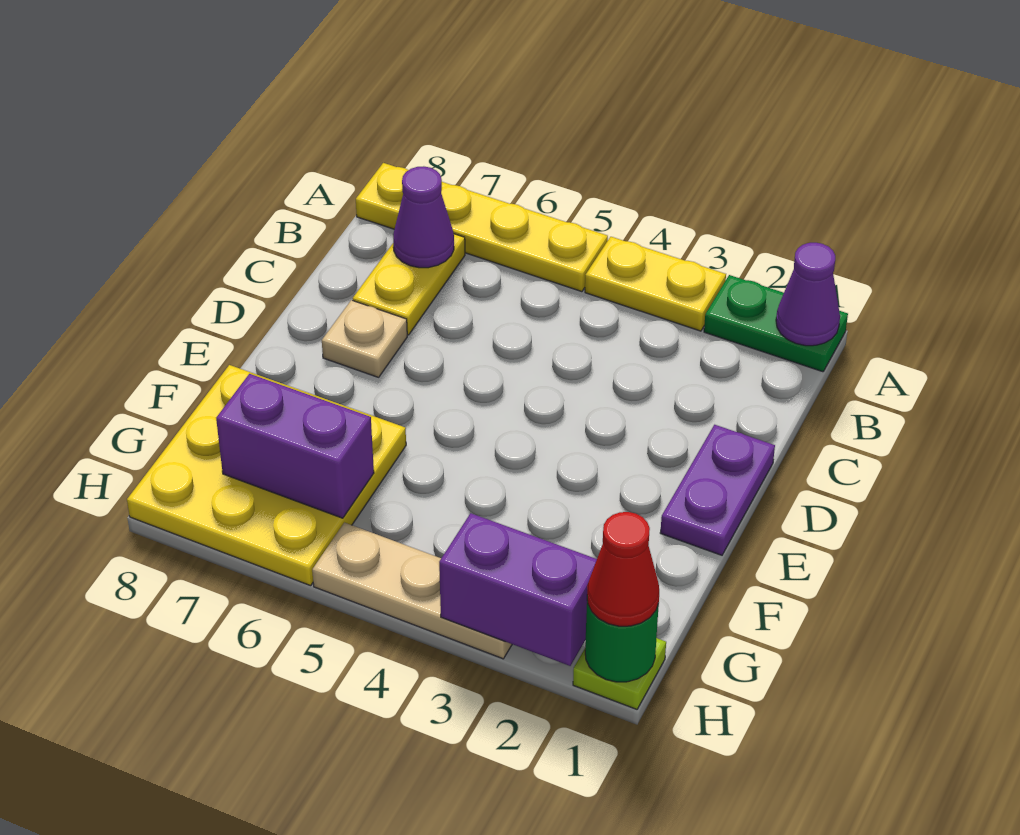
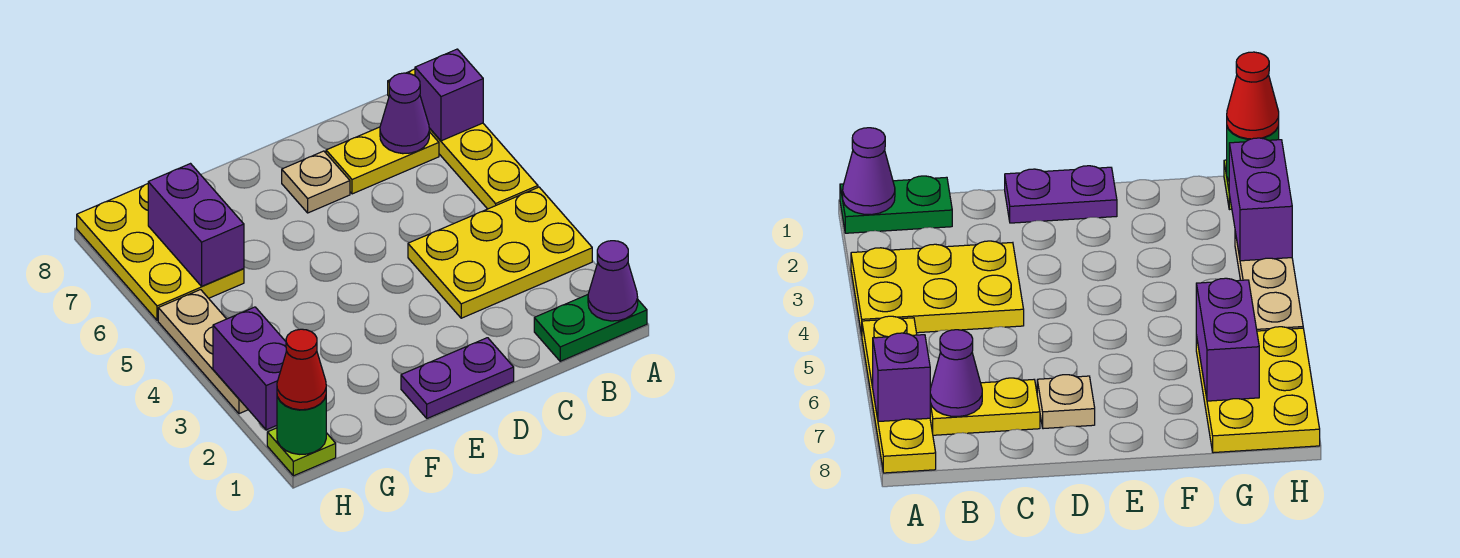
green plate A1:A2 level 1 -> green plate A1:B1 level 1
yellow plate A3:A4 level 1 -> yellow plate A3:C4 level 1
none -> purple brick A7 level 2
yellow plate F6:H8 level 1 -> yellow plate G6:H8 level 1

